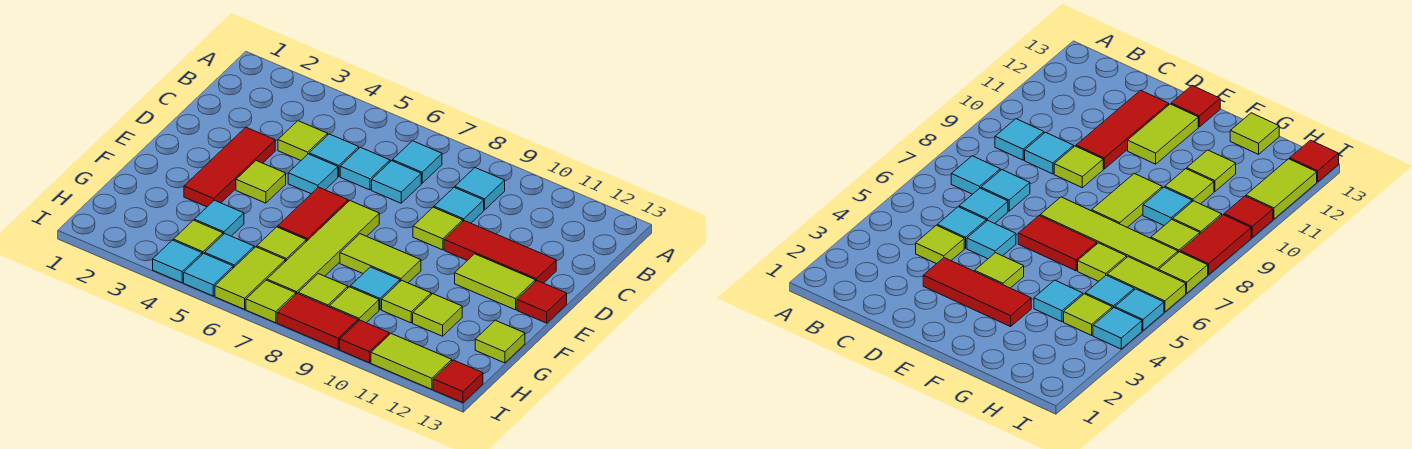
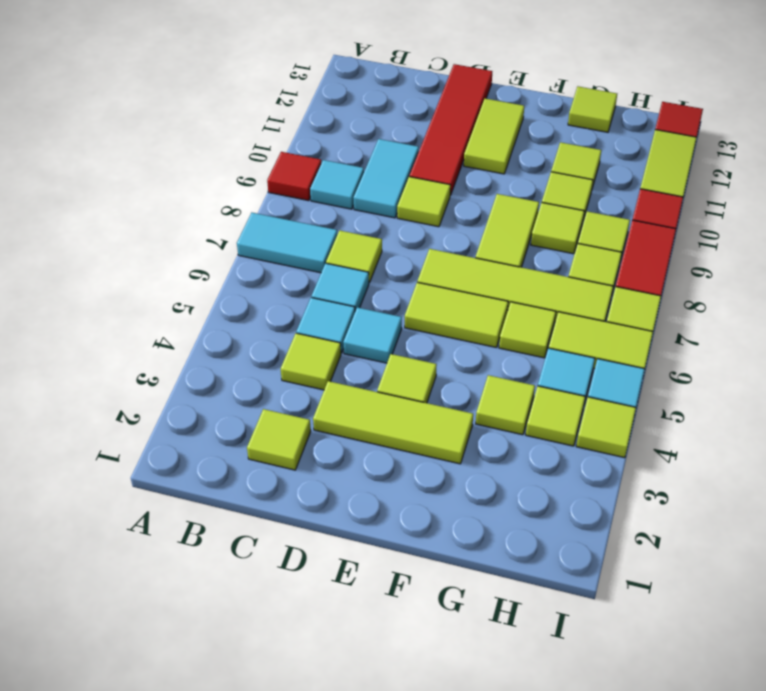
cyan tile B7 level 1 -> cyan tile A7:B7 level 1
none -> lime tile C2 level 1
cyan tile C7 level 1 -> lime tile C7 level 1
cyan tile C9 level 1 -> cyan tile C9:C10 level 1
red tile D3:F3 level 1 -> lime tile D3:F3 level 1
red tile D10:D12 level 1 -> red tile D10:D13 level 1
red tile E6:F6 level 1 -> lime tile E6:F6 level 1
red tile E13 level 1 -> red tile A9 level 1
cyan tile G4 level 1 -> lime tile G4 level 1
cyan tile G9 level 1 -> lime tile G9 level 1
cyan tile I4 level 1 -> lime tile I4 level 1

